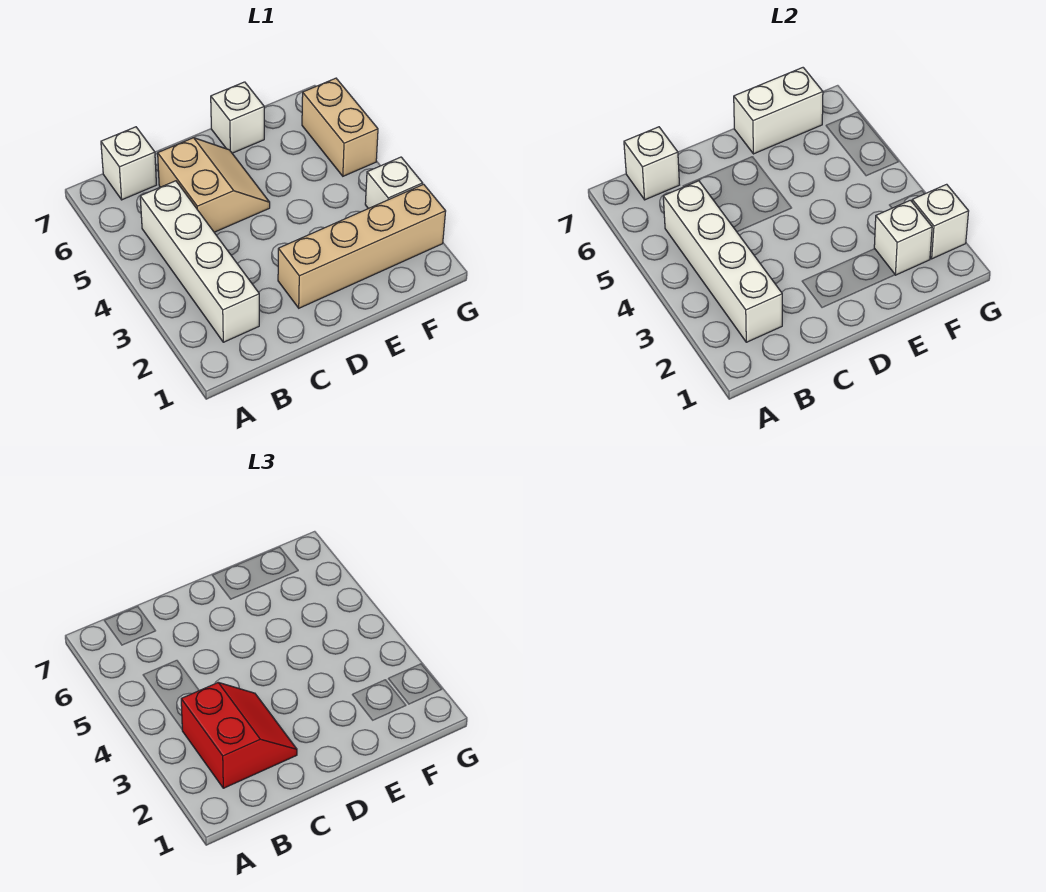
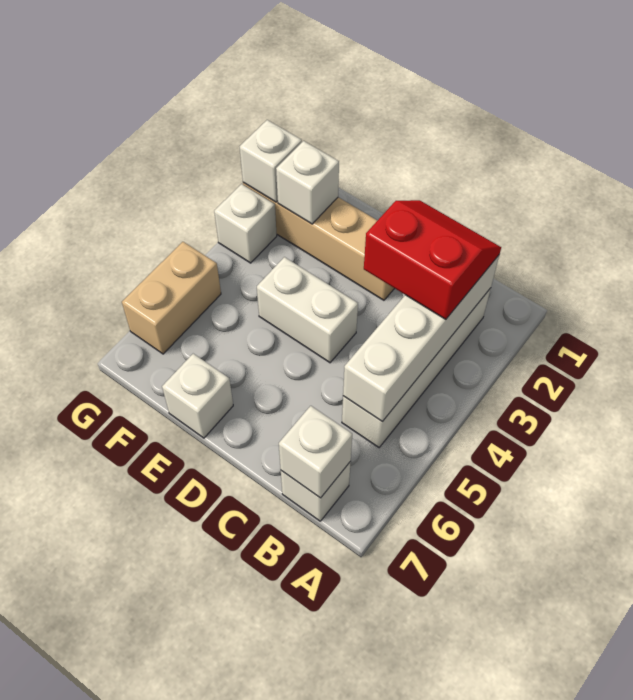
red slope B2:C3 level 3 top B -> red slope B2:C3 level 3 top 3
tan slope C5:D6 level 1 top C -> none
white brick E7:F7 level 2 -> white brick D4:E4 level 1

